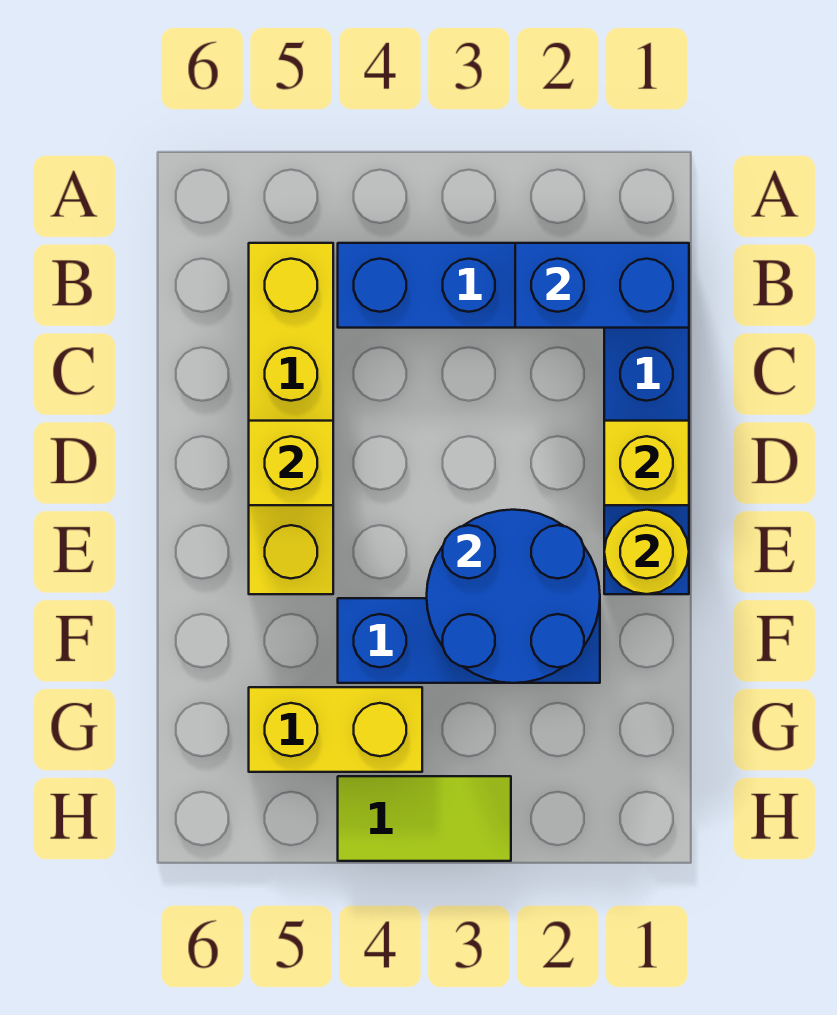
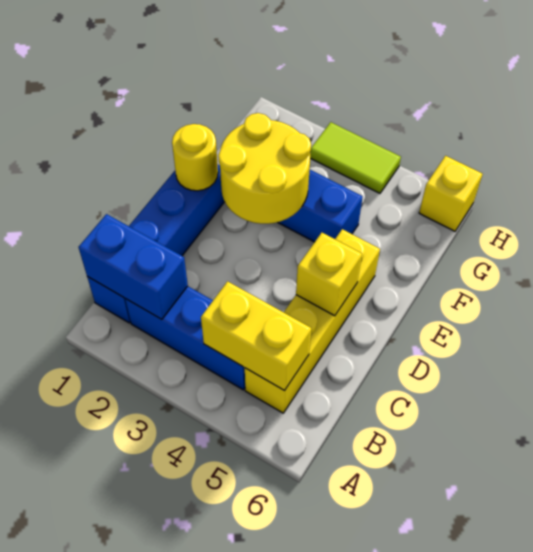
yellow brick D1 level 2 -> yellow brick H6 level 1
blue round brick E2:F3 level 2 -> yellow round brick E2:F3 level 2
yellow brick G4:G5 level 1 -> yellow brick B4:B5 level 2

